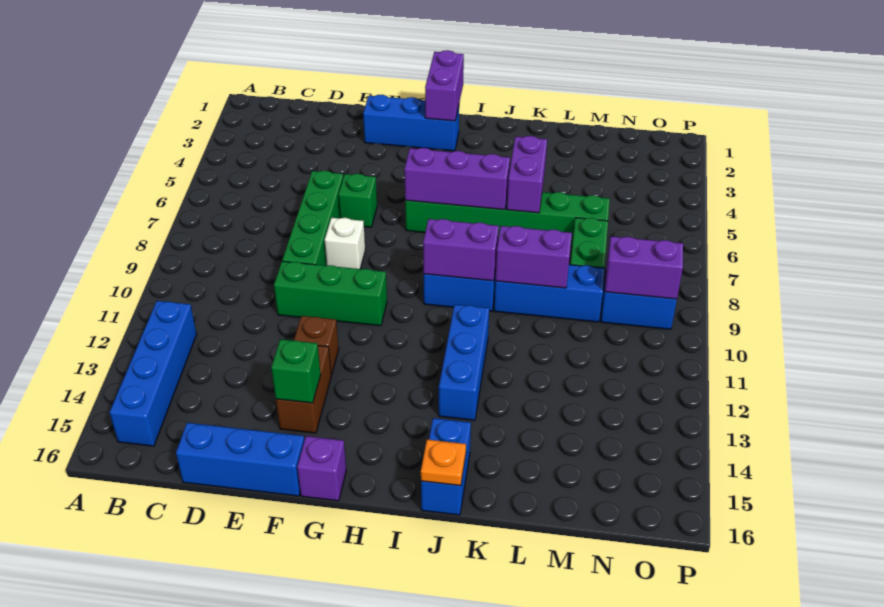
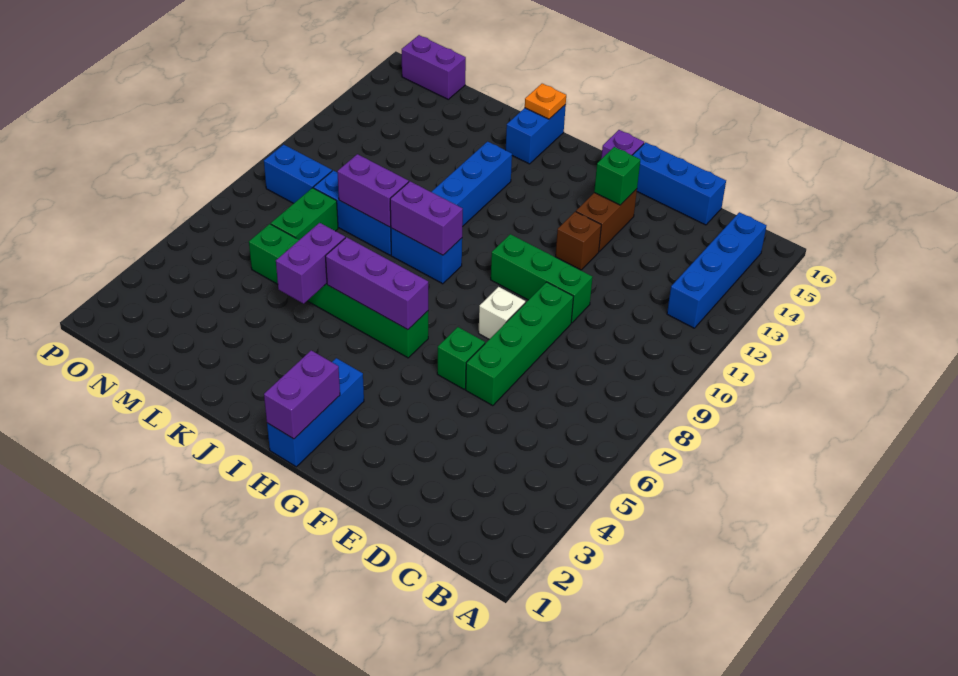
blue brick F2:H2 level 1 -> blue brick H1:H3 level 1
purple brick N9:O9 level 2 -> purple brick N16:O16 level 1

